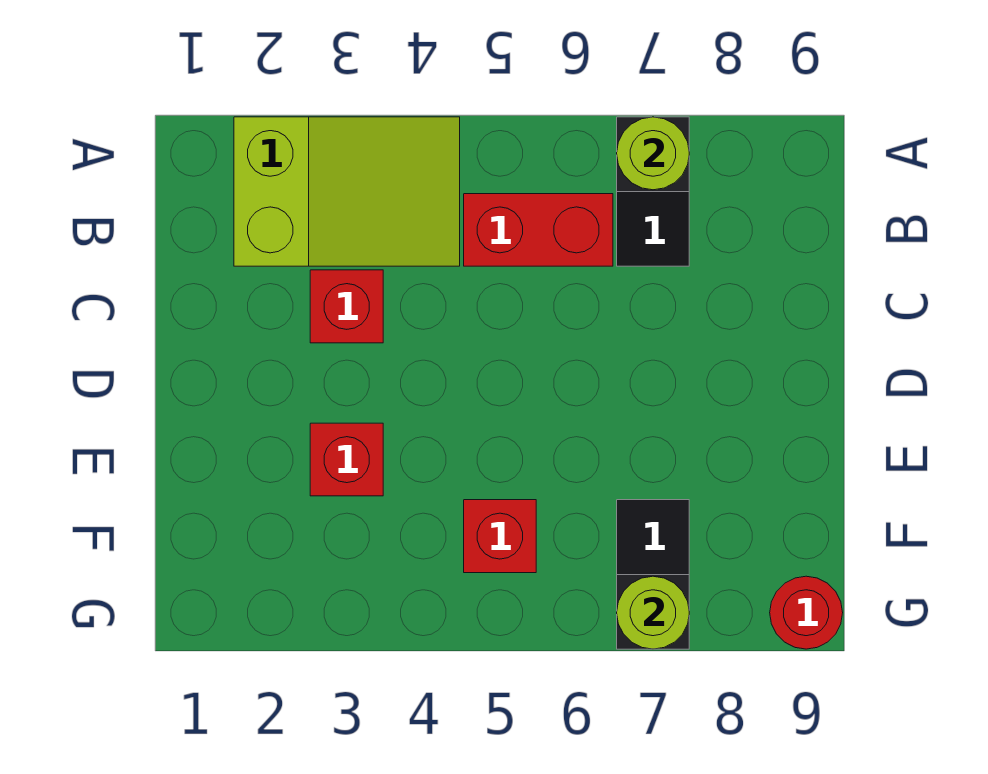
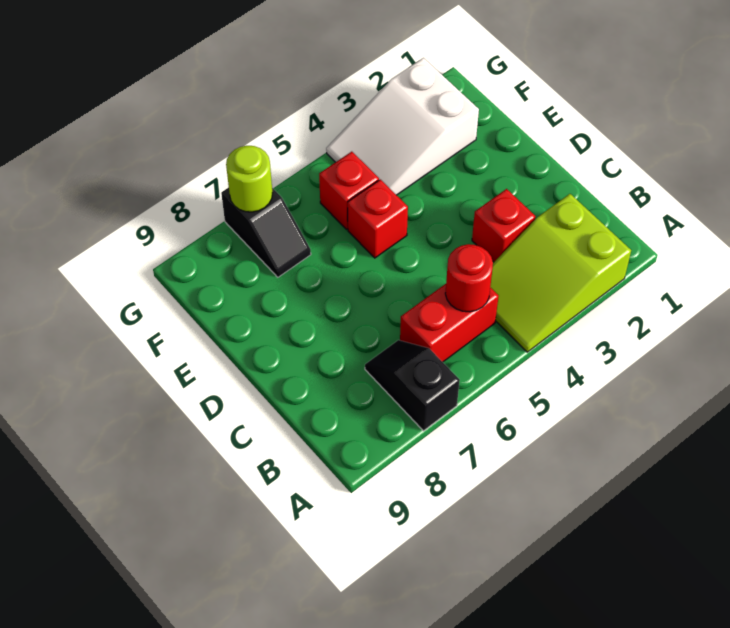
lime round brick A7 level 2 -> none
red brick E3 level 1 -> red brick E5 level 1
none -> white slope F2:G4 level 1 top 2
red round brick G9 level 1 -> red round brick B5 level 2

